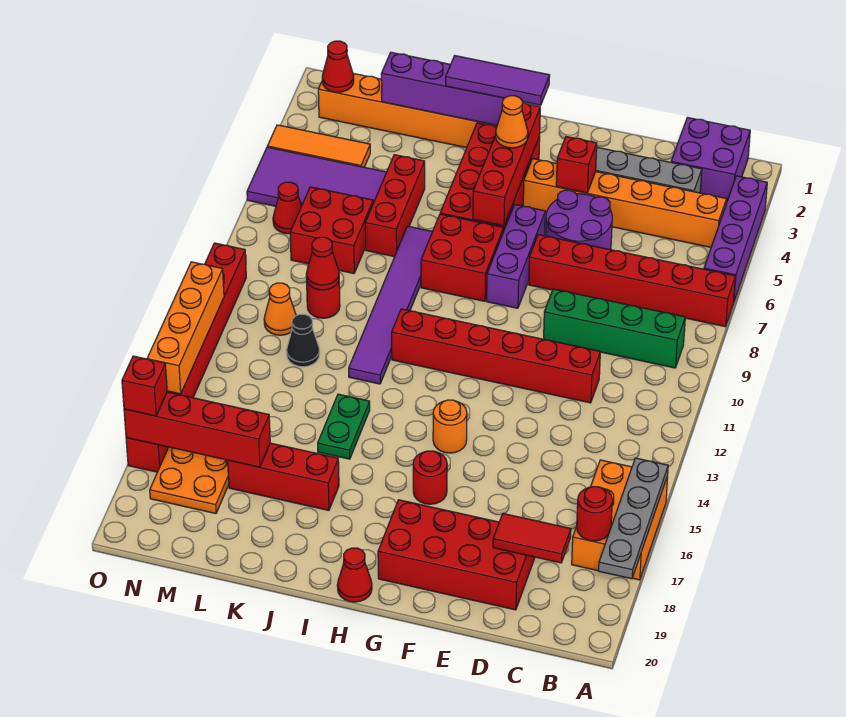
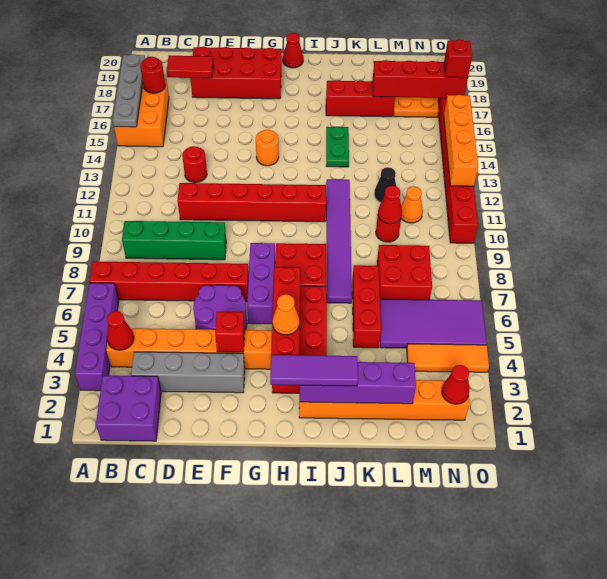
red round brick G16 level 1 -> red round brick D13 level 1
red cone N7 level 1 -> red cone B4 level 2

